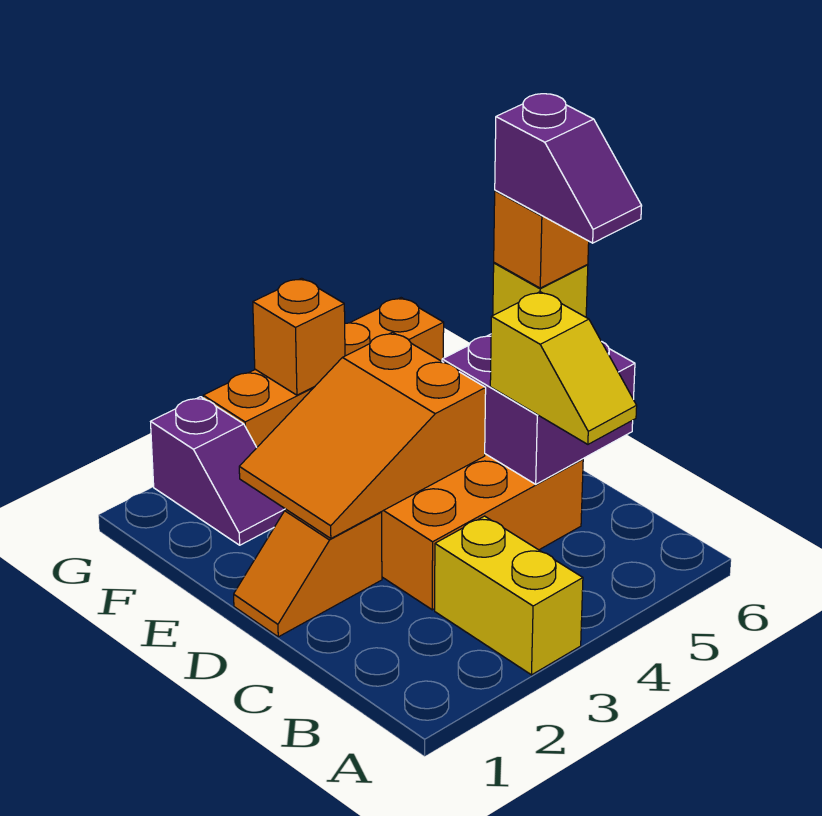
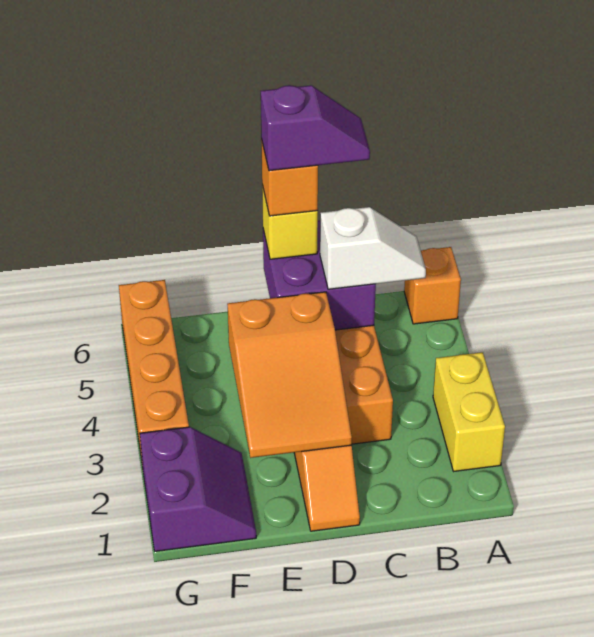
yellow brick A3:B3 level 1 -> yellow brick A2:A3 level 1
yellow slope B5:C5 level 3 top C -> white slope B5:C5 level 3 top C
purple slope F2:G2 level 1 top G -> purple slope F1:G2 level 1 top G
orange brick G4 level 2 -> orange brick A6 level 1

